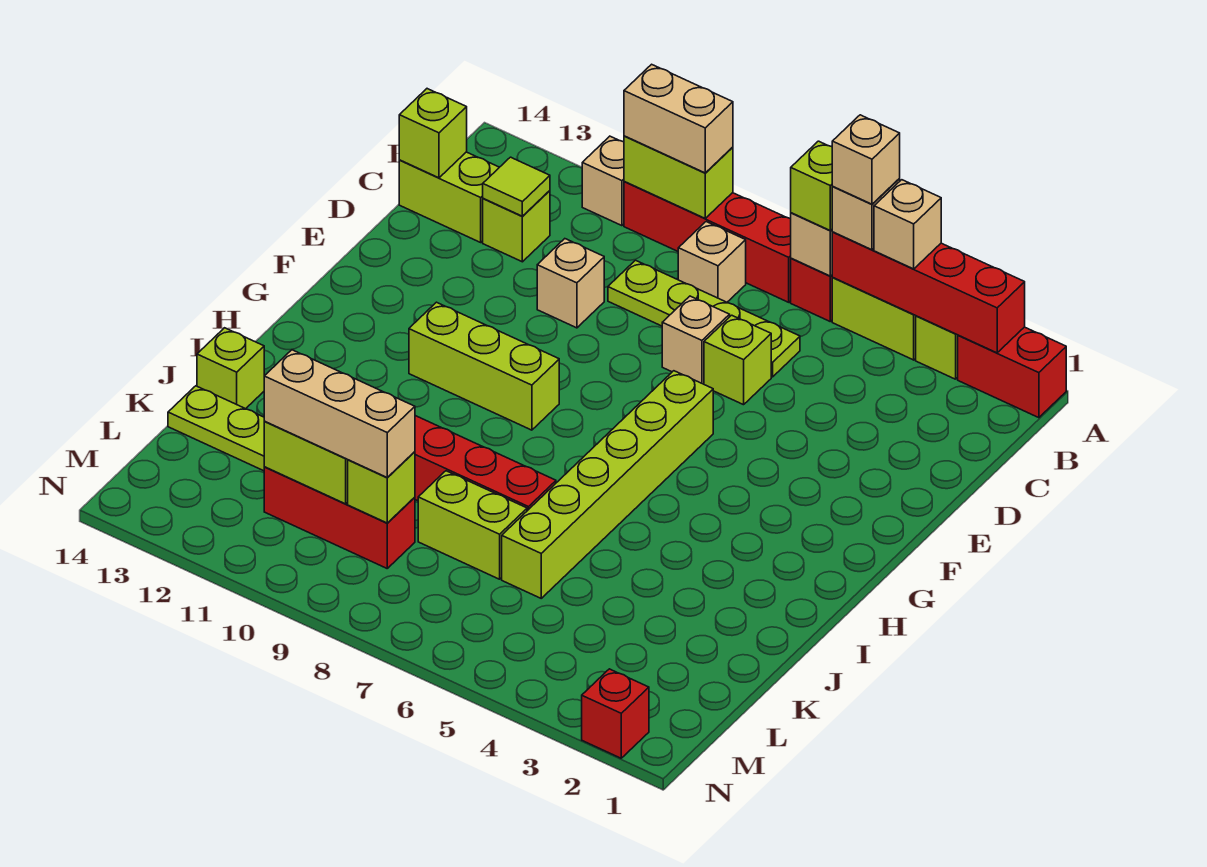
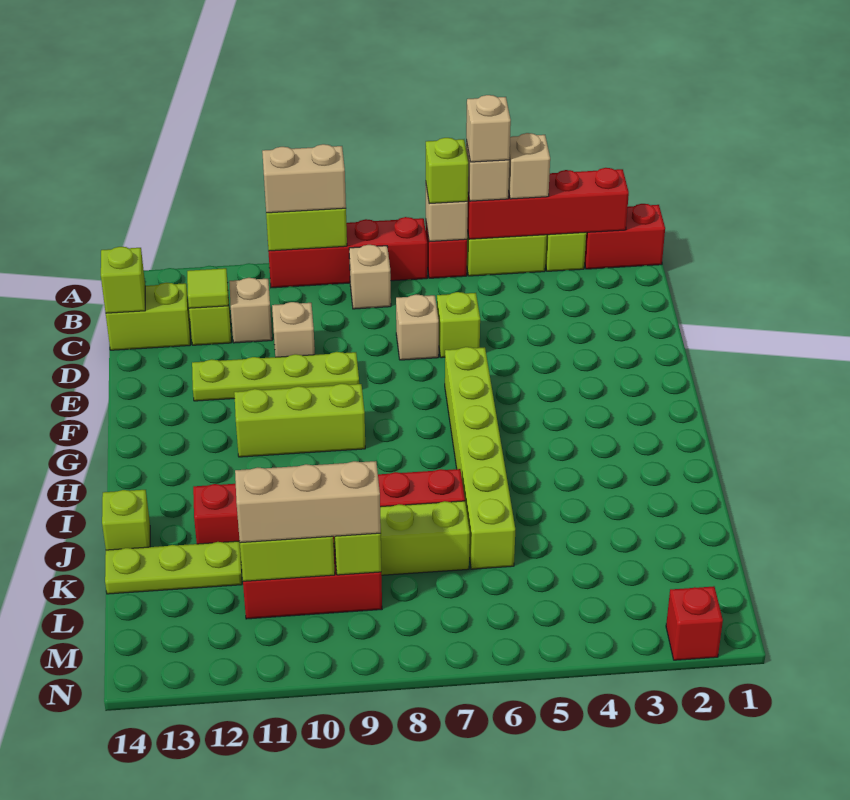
tan brick A11 level 1 -> tan brick C11 level 1
lime plate C6:C9 level 1 -> lime plate E9:E12 level 1

